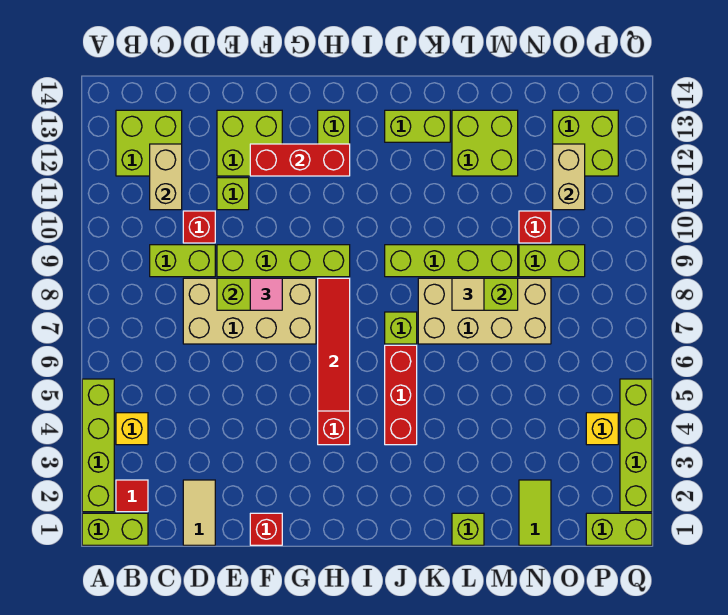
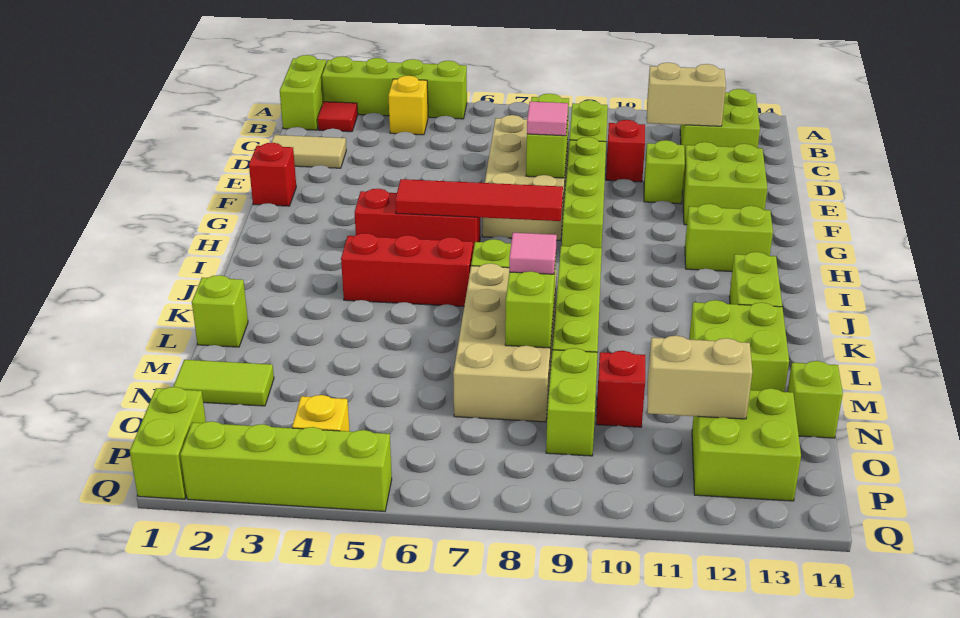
red brick F12:H12 level 2 -> none
tan tile L8 level 3 -> pink tile L8 level 3
none -> lime brick N14 level 1

